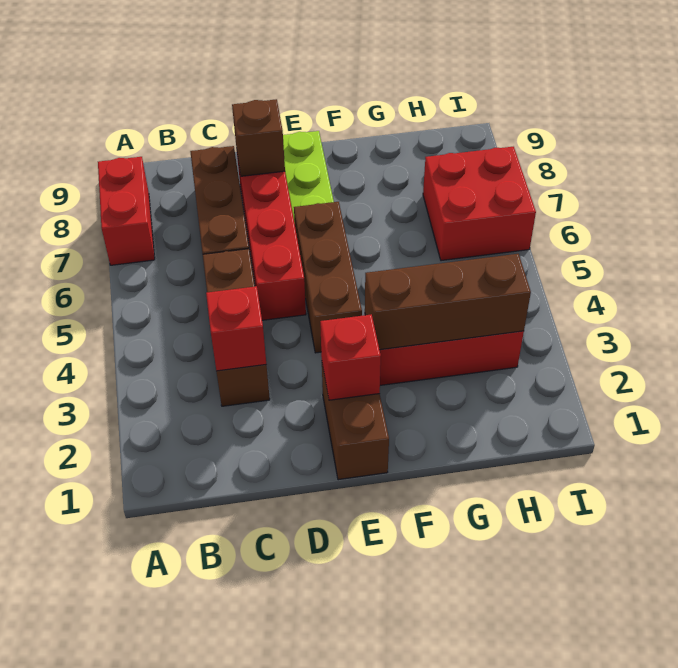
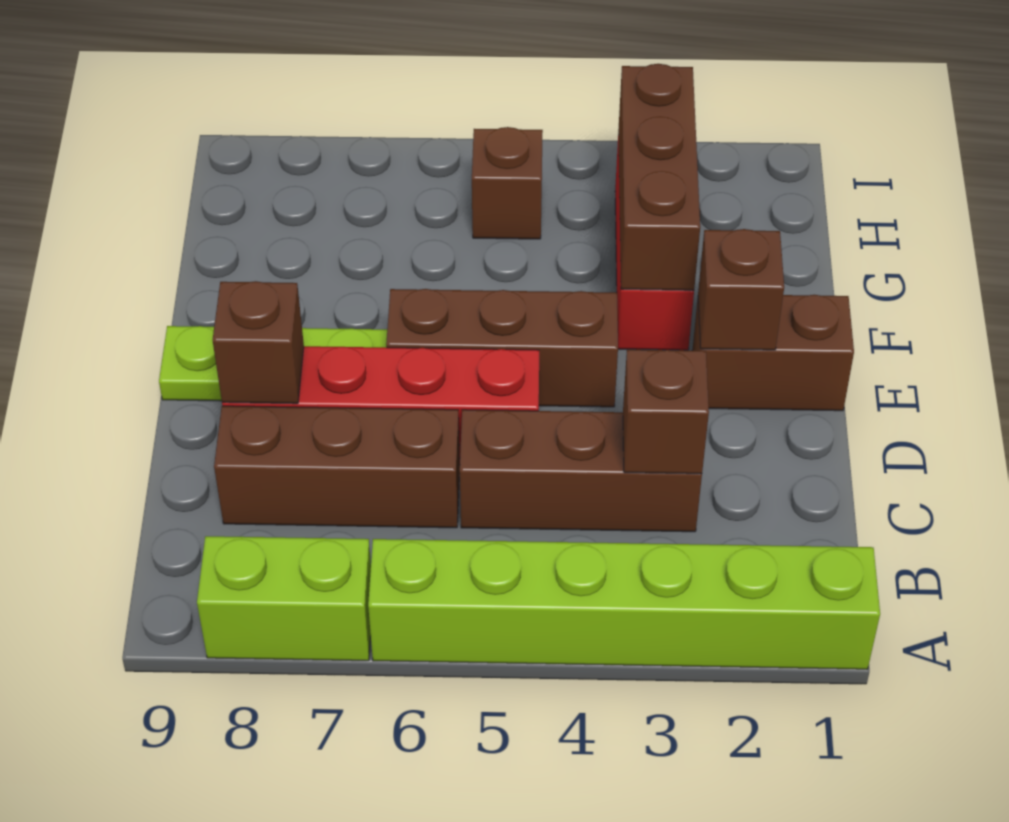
none -> lime brick A1:A6 level 1
red brick A7:A8 level 1 -> lime brick A7:A8 level 1
red brick C3 level 2 -> brown brick C3 level 2
red brick E2 level 2 -> brown brick E2 level 2
none -> brown brick H5 level 1
red brick H6:I7 level 1 -> none

